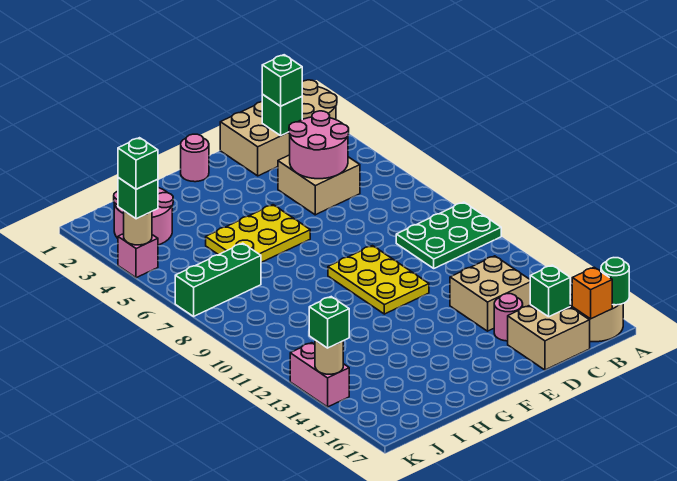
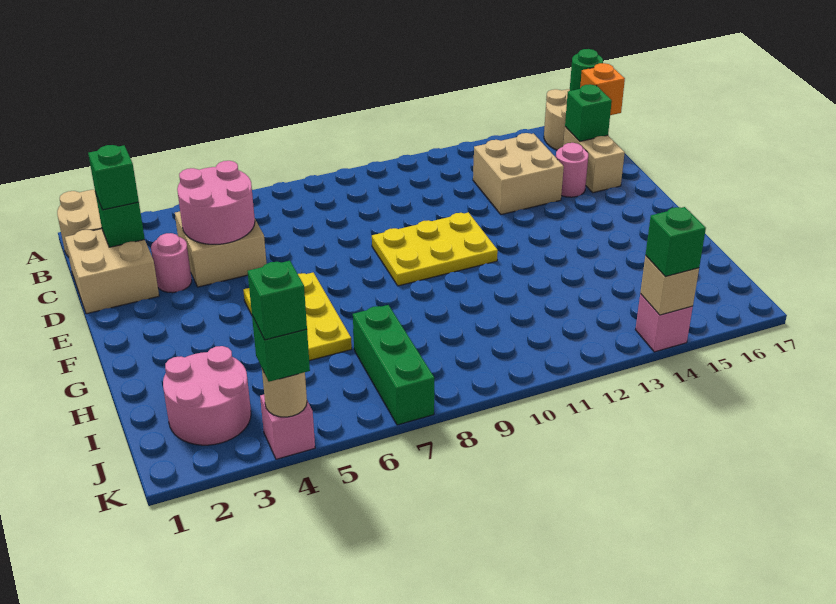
green plate A9:C10 level 1 -> none
tan brick C16:D17 level 1 -> tan brick C16:D16 level 1
pink round brick F1 level 1 -> pink round brick D3 level 1
pink brick K13:K14 level 1 -> pink brick K14 level 1
tan round brick K14 level 2 -> tan brick K14 level 2

